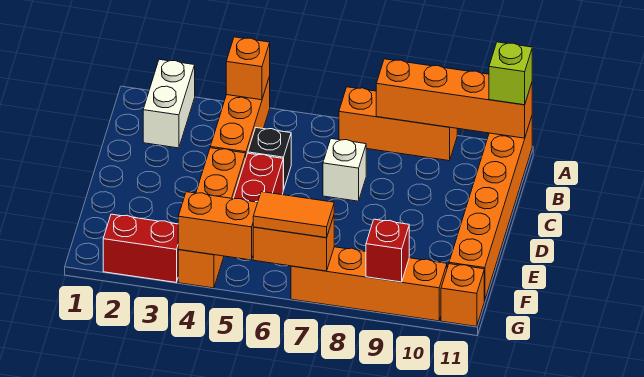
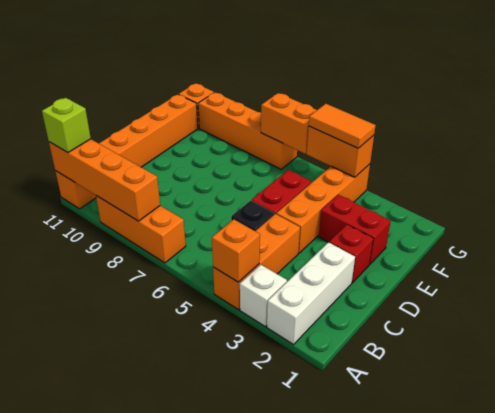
white brick A2:B2 level 1 -> white brick A2:C2 level 1
white brick C7 level 1 -> white brick A3 level 1
red brick G2:G3 level 1 -> red brick E2:E3 level 1
orange tile G6:G7 level 3 -> orange tile G4:G5 level 3
red brick G9 level 2 -> red brick D2 level 1

